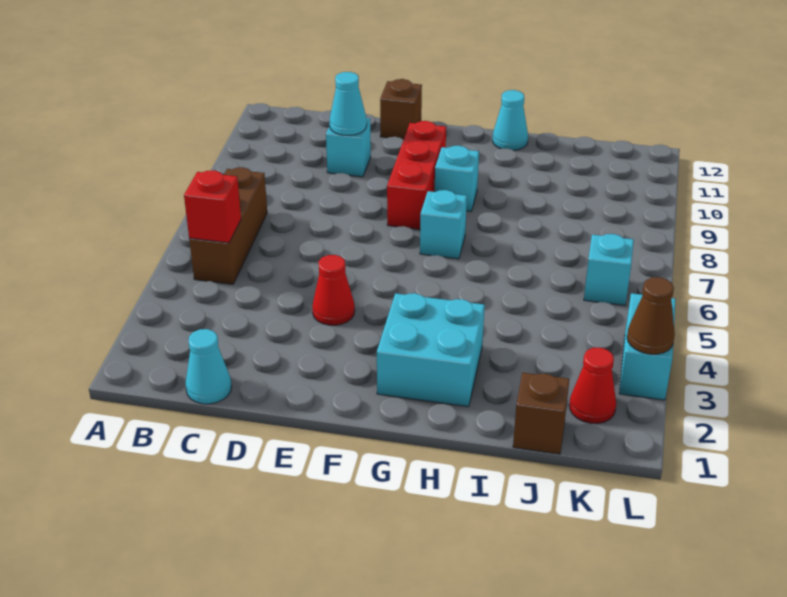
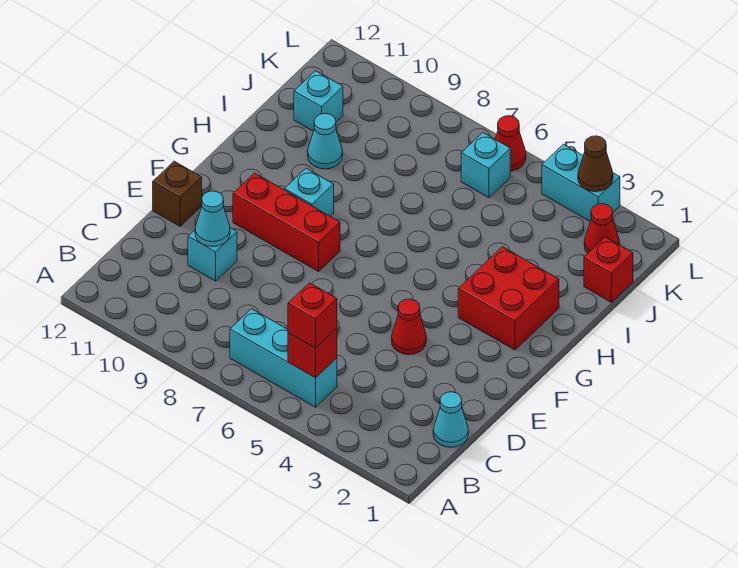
brown brick B5:B7 level 1 -> cyan brick B5:B7 level 1
none -> red brick B5 level 3
cyan brick G2:H3 level 1 -> red brick G2:H3 level 1
cyan brick G7 level 1 -> cyan brick J11 level 1
cyan cone H12 level 1 -> cyan cone I10 level 1
brown brick J1 level 1 -> red brick J1 level 1
none -> red cone L6 level 1

